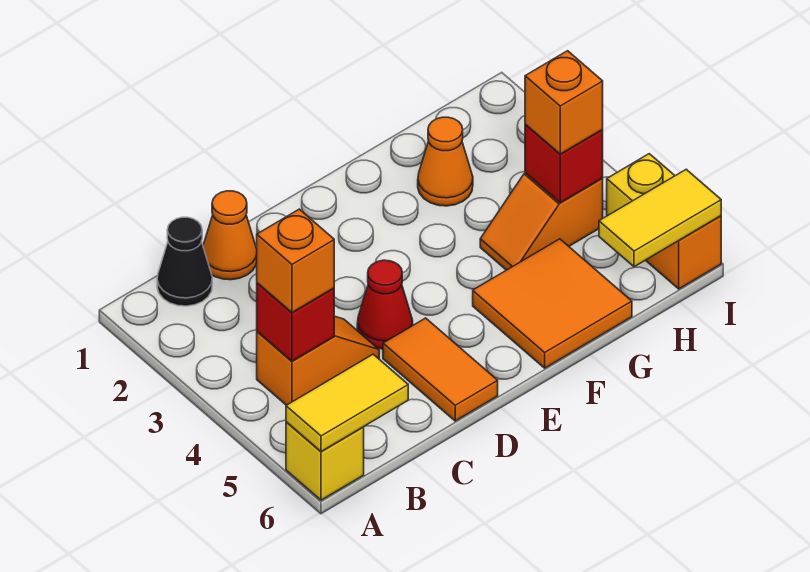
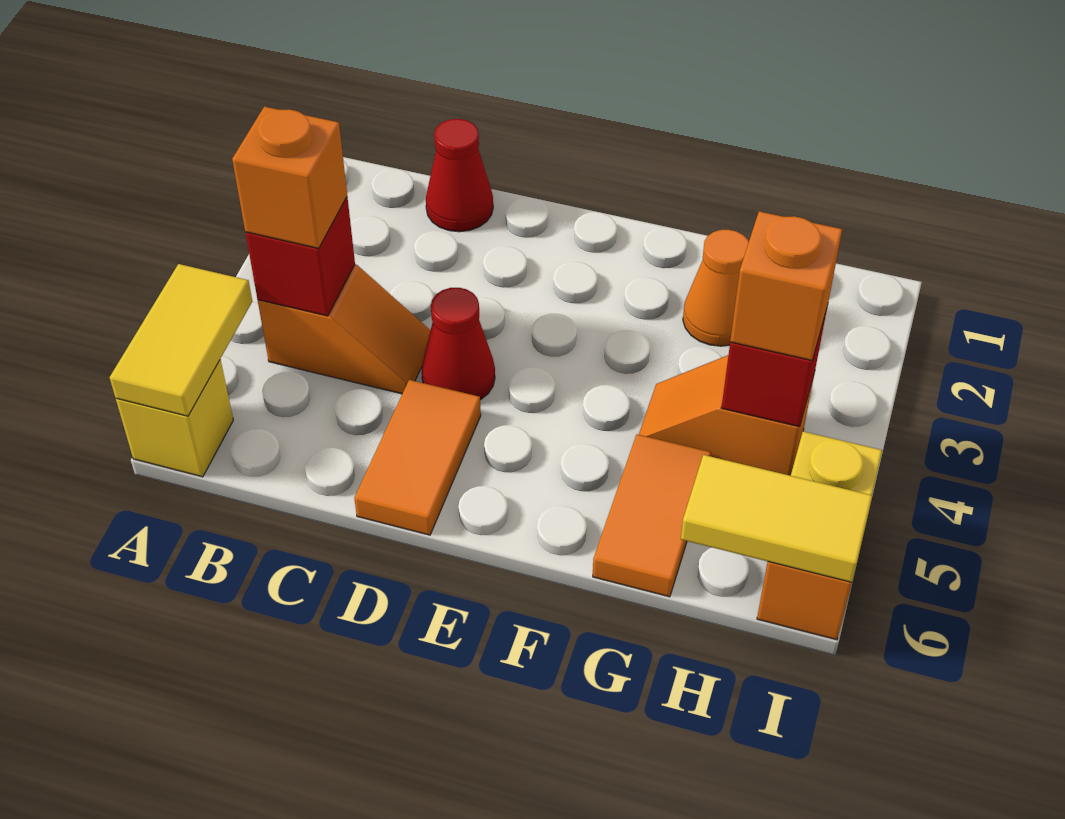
yellow tile A6:B6 level 2 -> yellow tile A5:A6 level 2
black cone B1 level 1 -> none
orange cone C1 level 1 -> red cone C1 level 1
orange tile F5:G6 level 1 -> orange tile G5:G6 level 1

